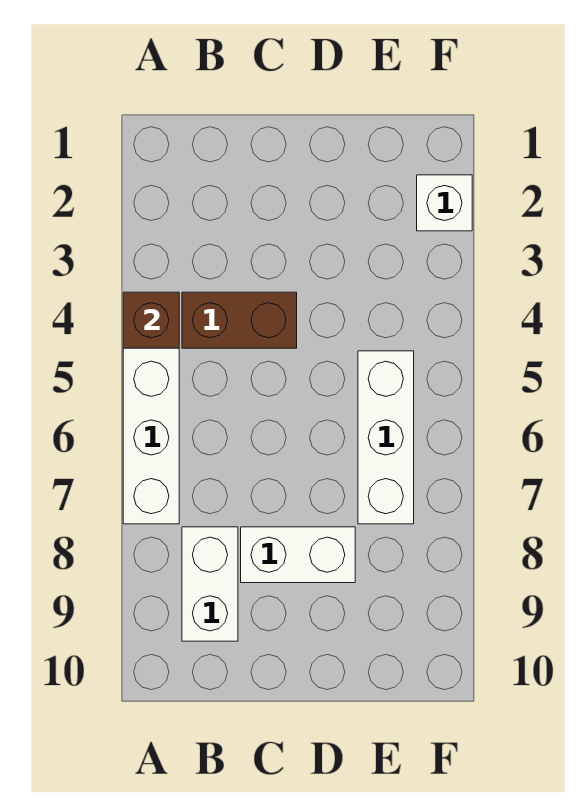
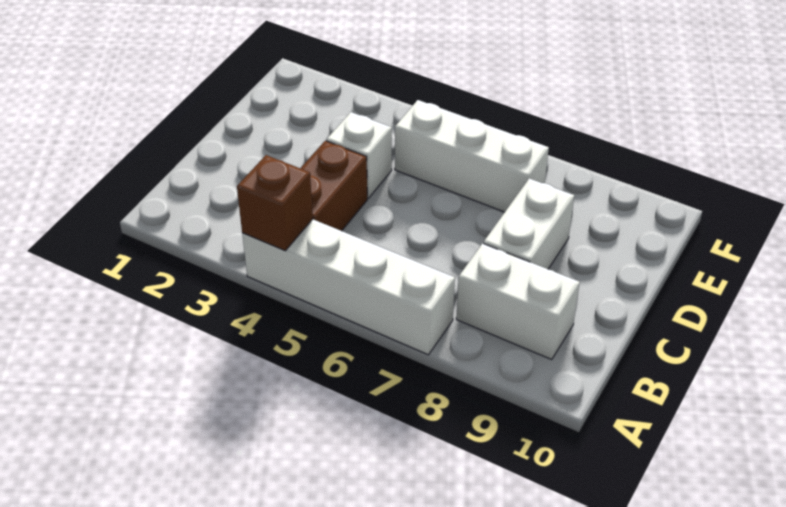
white brick F2 level 1 -> white brick D4 level 1

